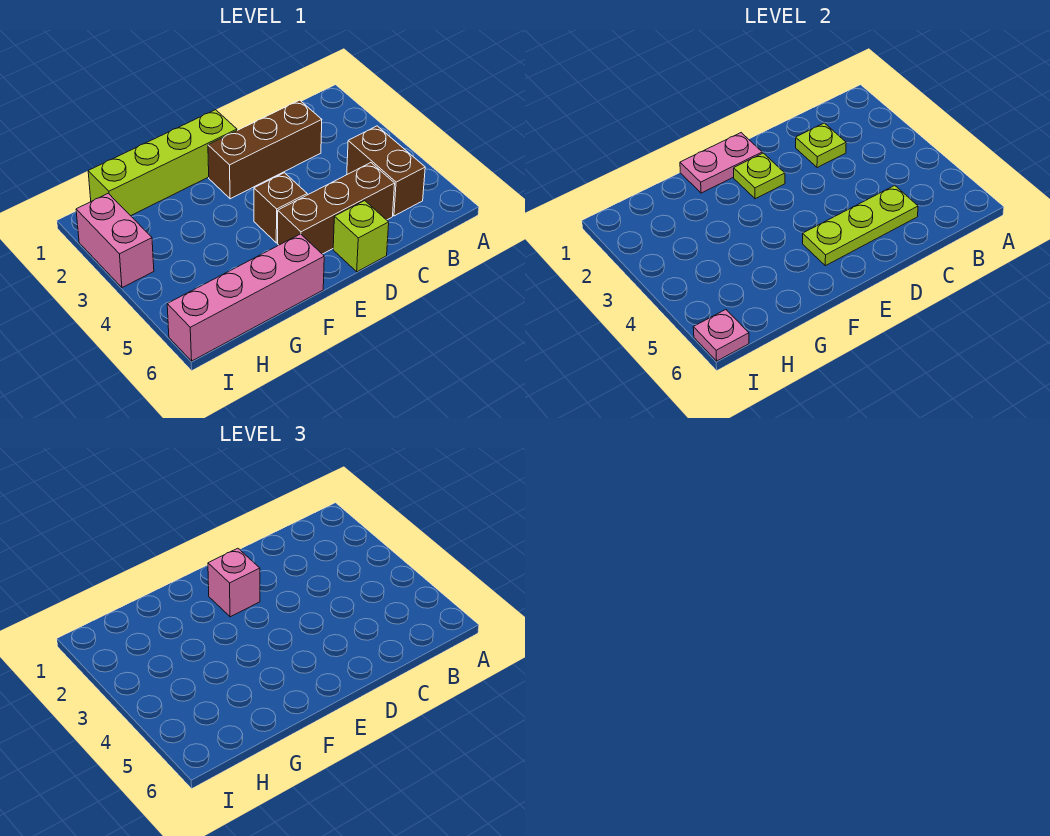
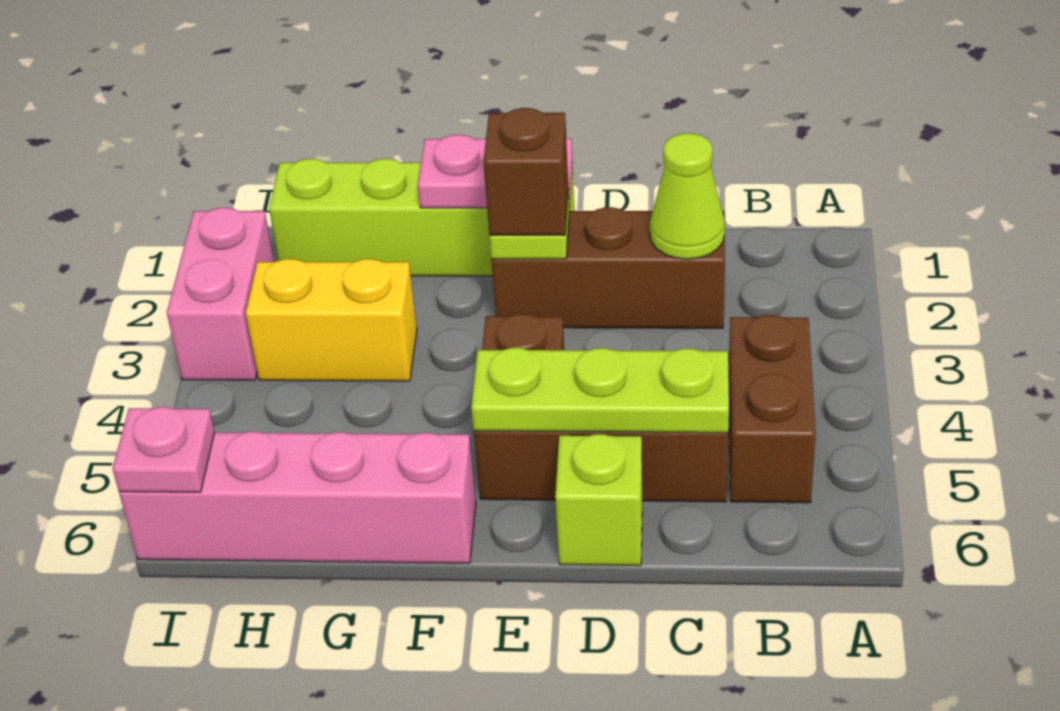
lime plate C2 level 2 -> lime cone C2 level 2
pink brick E2 level 3 -> brown brick E2 level 3
none -> yellow brick G3:H3 level 1

